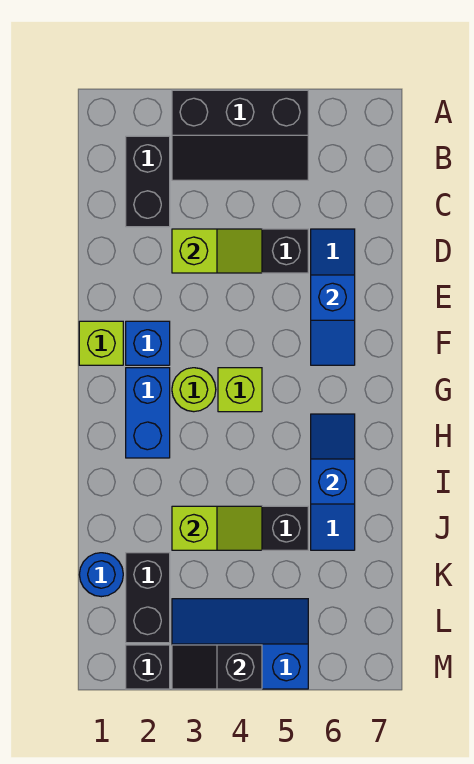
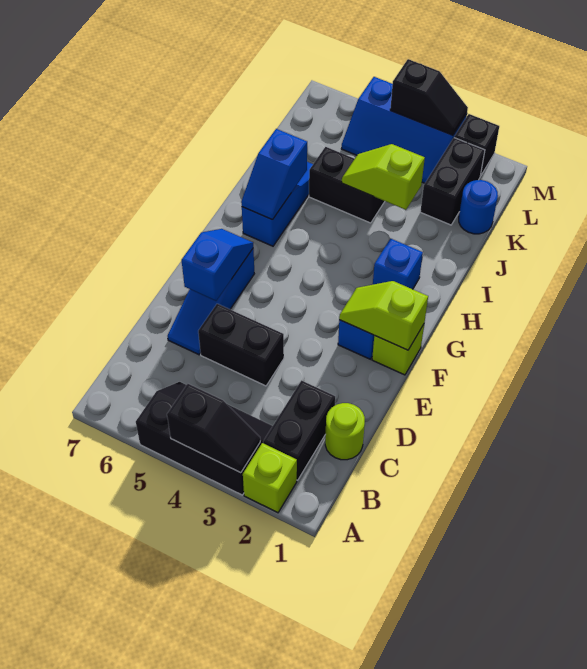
none -> black slope A3:A4 level 2 top 4
lime slope D3:D4 level 2 top 3 -> lime slope F1:F2 level 2 top 1
blue brick G2:H2 level 1 -> blue brick H2 level 1
lime round brick G3 level 1 -> lime round brick C1 level 1
lime brick G4 level 1 -> lime brick A2 level 1

